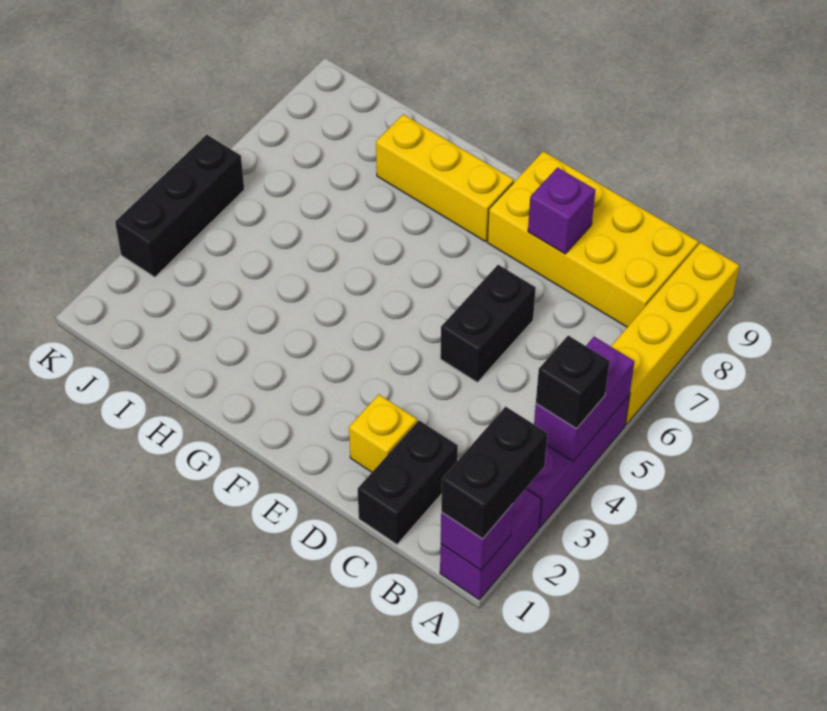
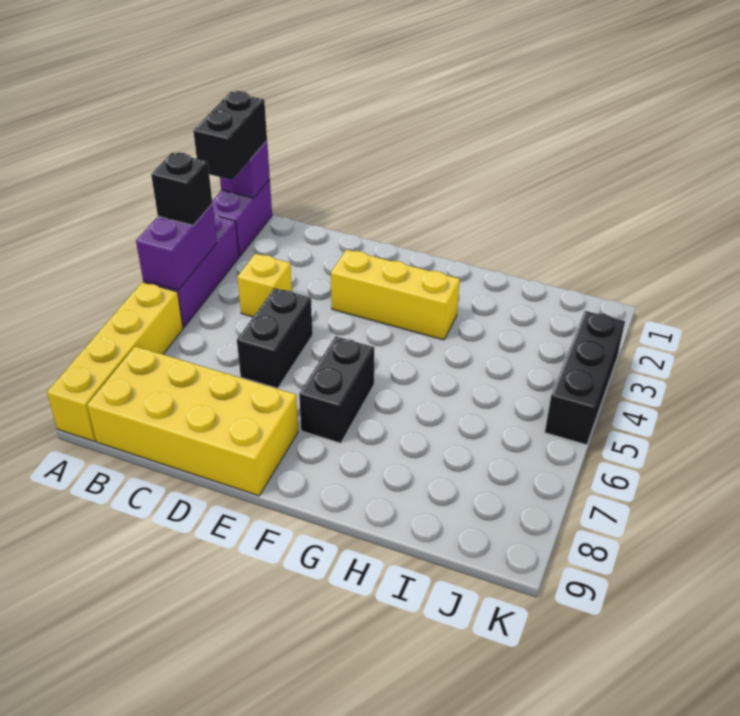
black brick C1:C2 level 1 -> black brick F6:F7 level 1
yellow brick D2 level 1 -> yellow brick C4 level 1
purple brick D8 level 2 -> none
yellow brick F8:H8 level 1 -> yellow brick E3:G3 level 1

